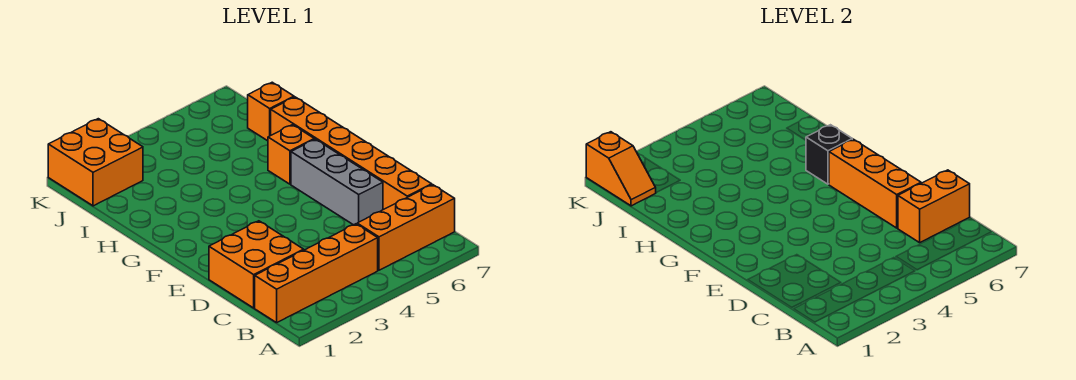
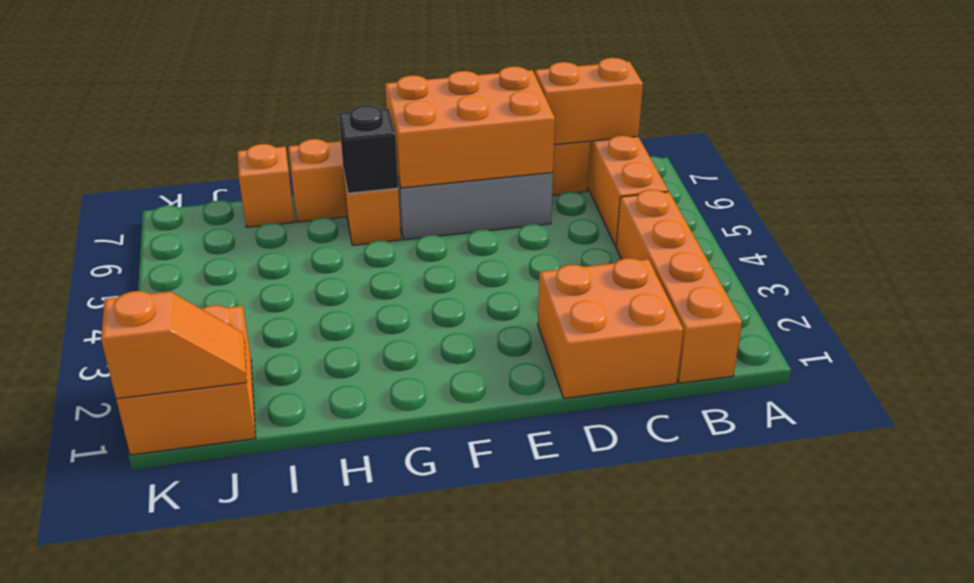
orange brick C6:C7 level 2 -> orange brick B7:C7 level 2
orange brick D6:F6 level 2 -> orange brick D6:F7 level 2

